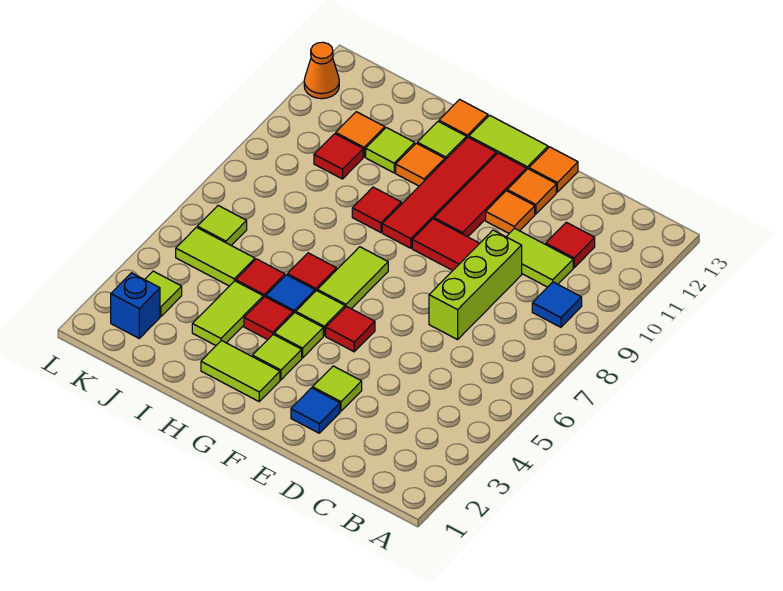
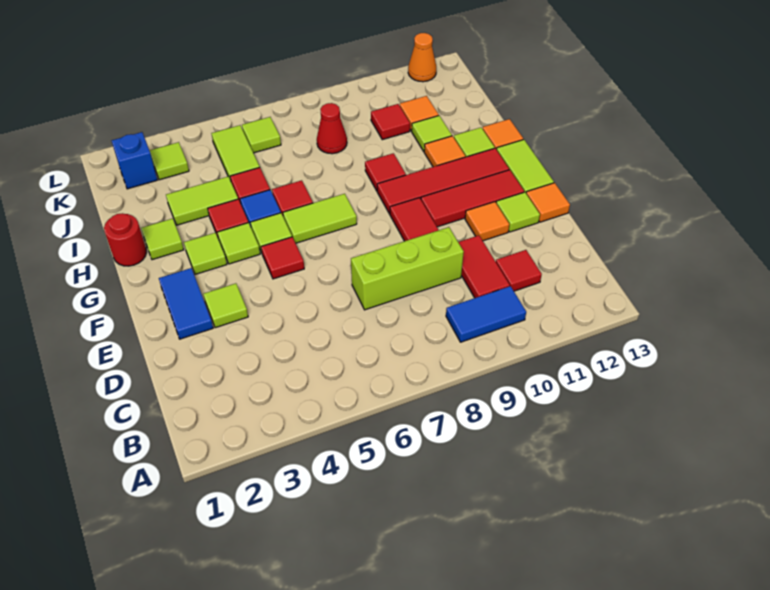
blue tile B9 level 1 -> blue tile B9:B10 level 1
lime tile C10:D10 level 1 -> red tile C10:D10 level 1
blue tile E2 level 1 -> blue tile E2:F2 level 1
orange tile E12 level 1 -> lime tile E12 level 1
lime tile G2:H2 level 1 -> lime tile H2 level 1
none -> red round brick H1 level 1
none -> red cone J8 level 1

